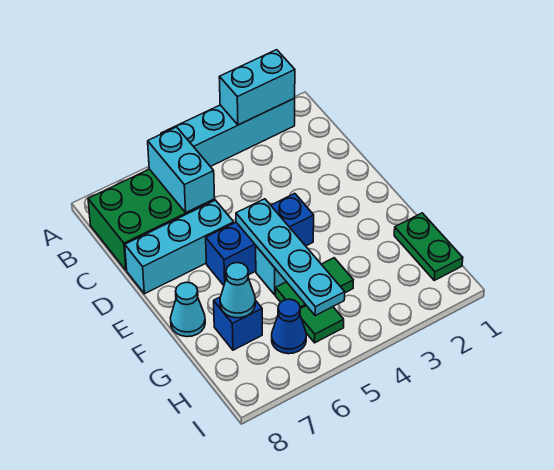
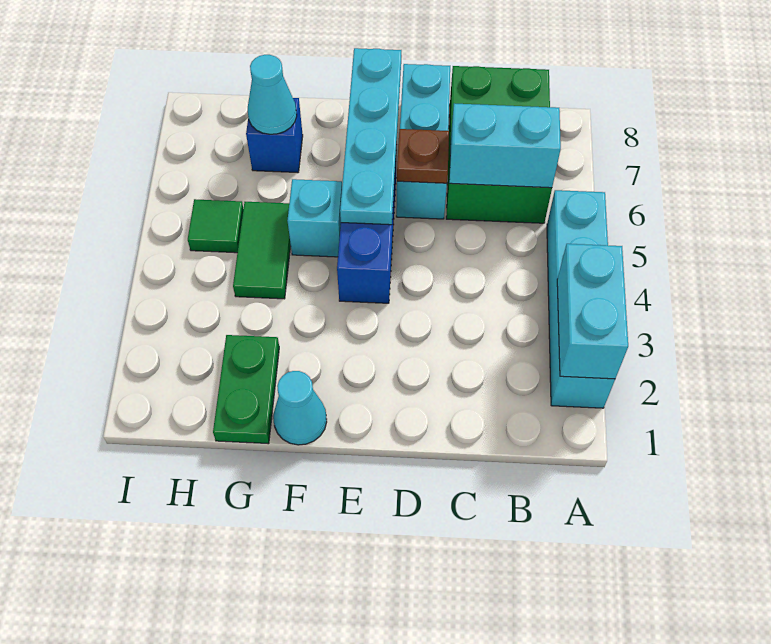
none -> brown plate D6 level 2
cyan plate E5:H5 level 2 -> cyan plate E5:E8 level 2
cyan cone F8 level 1 -> cyan cone F1 level 1
green plate G1:H1 level 1 -> green plate G1:G2 level 1
blue cone H6 level 1 -> none

